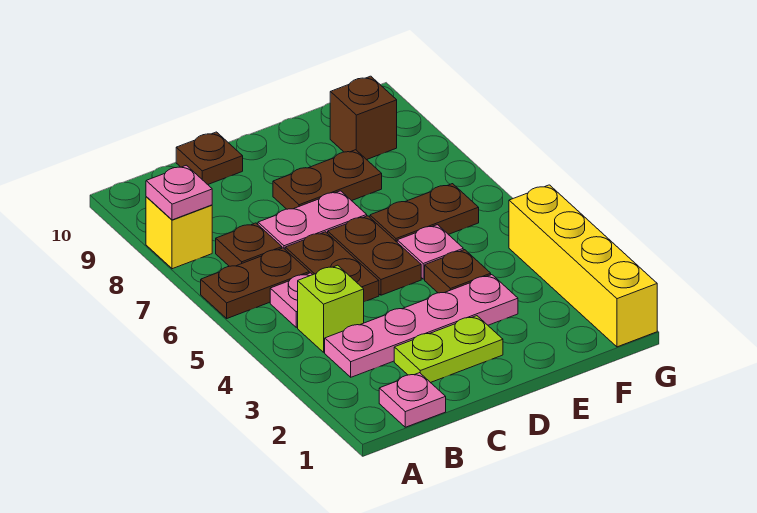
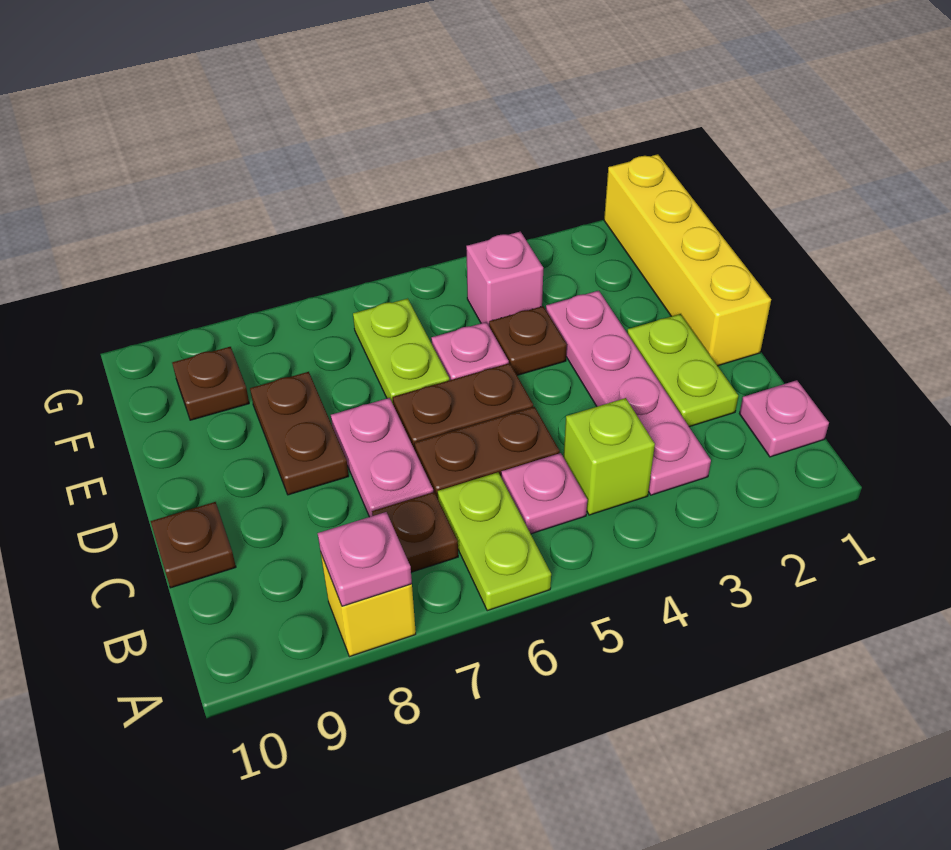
brown plate A6:B6 level 1 -> lime plate A6:B6 level 1
brown plate E6:F6 level 1 -> lime plate E6:F6 level 1
none -> pink brick F4 level 1
brown brick F9 level 1 -> brown plate F9 level 1
yellow brick G1:G4 level 1 -> yellow brick D1:G1 level 1

